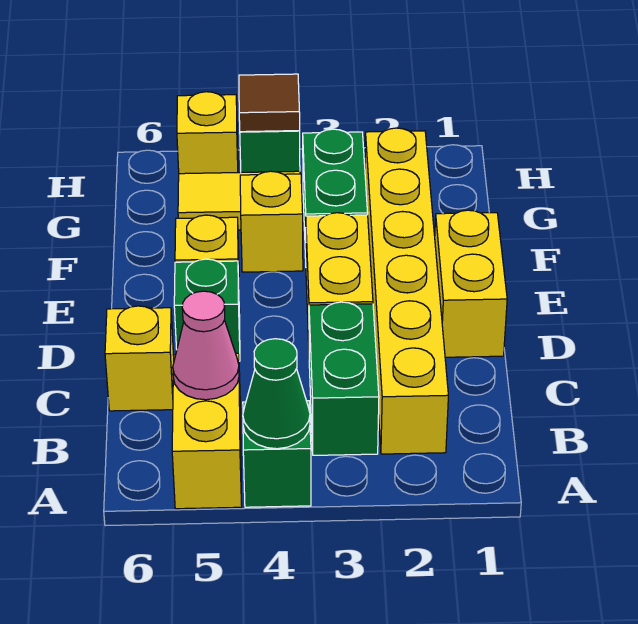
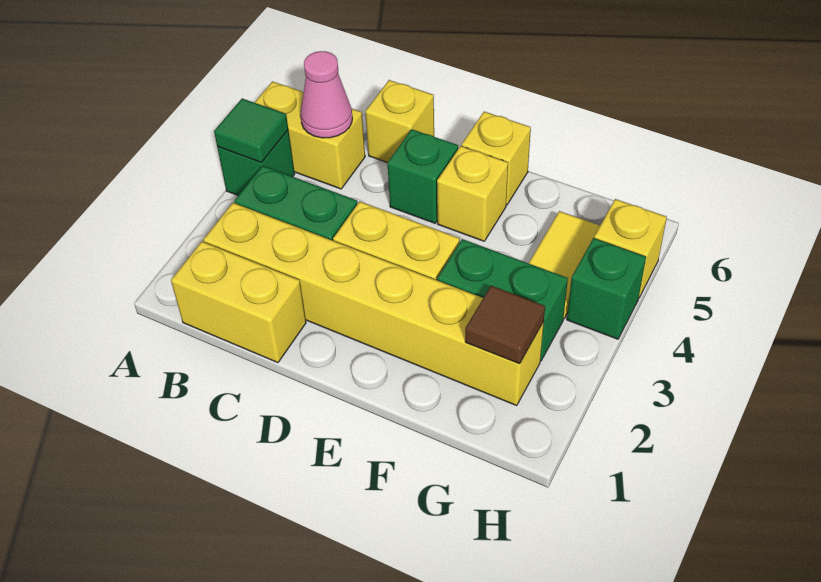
green cone A4 level 2 -> green tile A4 level 2
yellow brick D1:E1 level 1 -> yellow brick B1:C1 level 1
yellow brick F4 level 1 -> yellow brick E6 level 1
brown tile H4 level 2 -> brown tile G2 level 2

